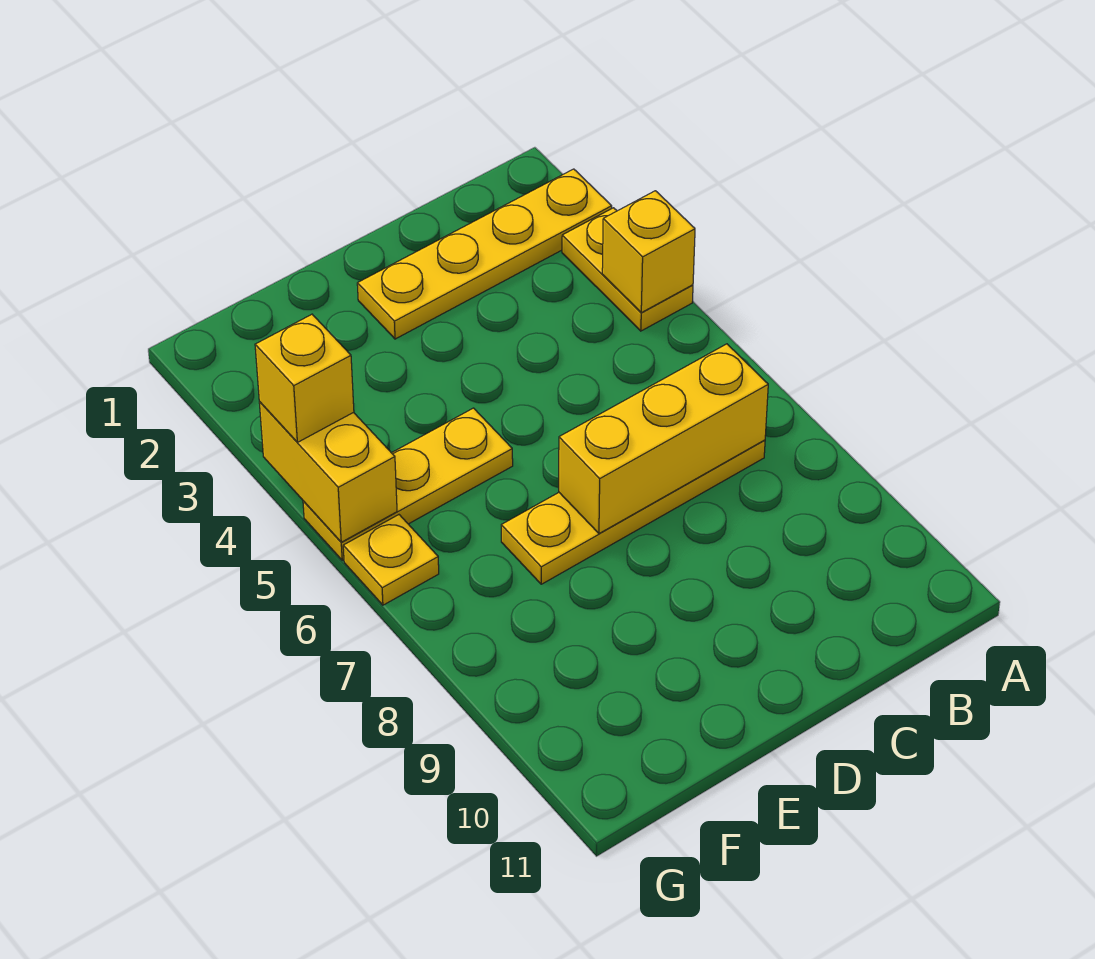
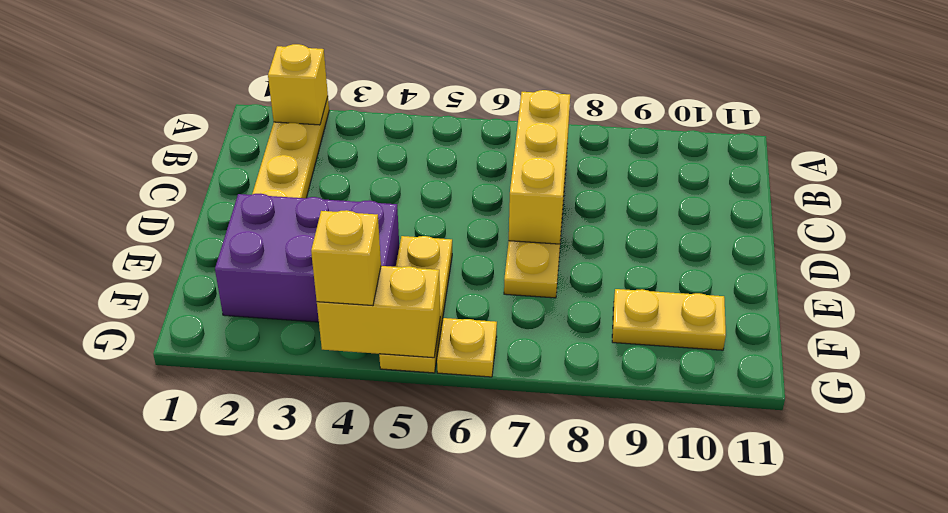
yellow plate A3:A4 level 1 -> yellow plate F9:F10 level 1
yellow brick A4 level 2 -> yellow brick A2 level 2
none -> purple brick E2:F4 level 1

